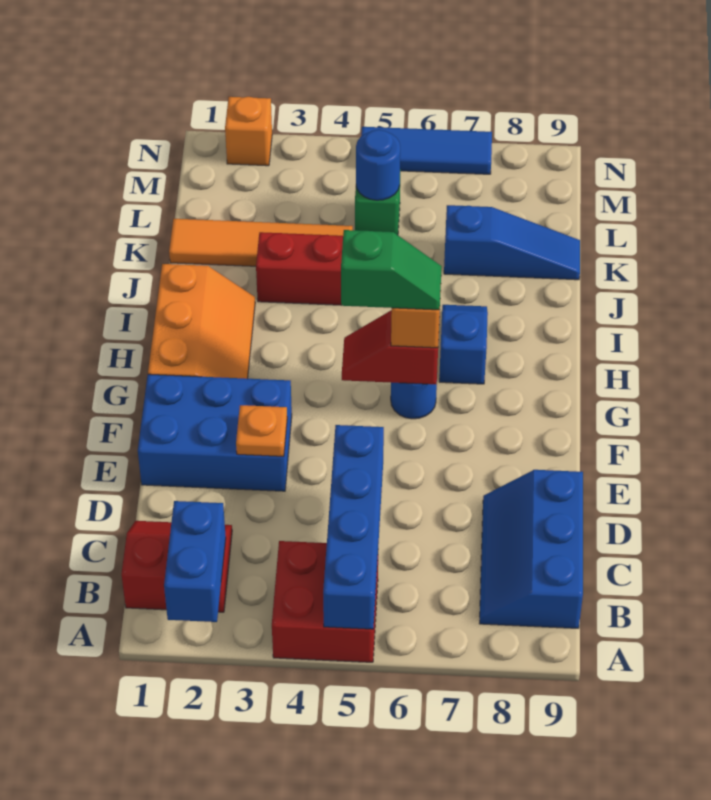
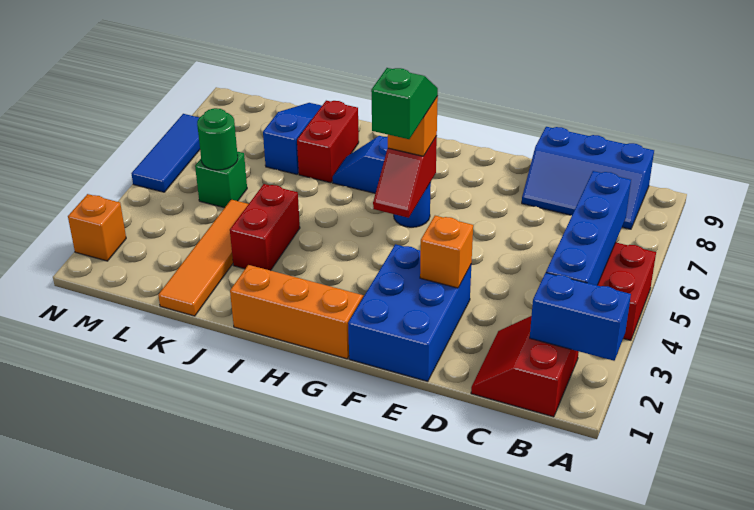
blue brick A5:D5 level 2 -> blue brick B3:B6 level 2
orange plate E3 level 2 -> orange brick E3 level 2
none -> red brick J7:J8 level 1
blue round brick L5 level 2 -> green round brick L5 level 2

